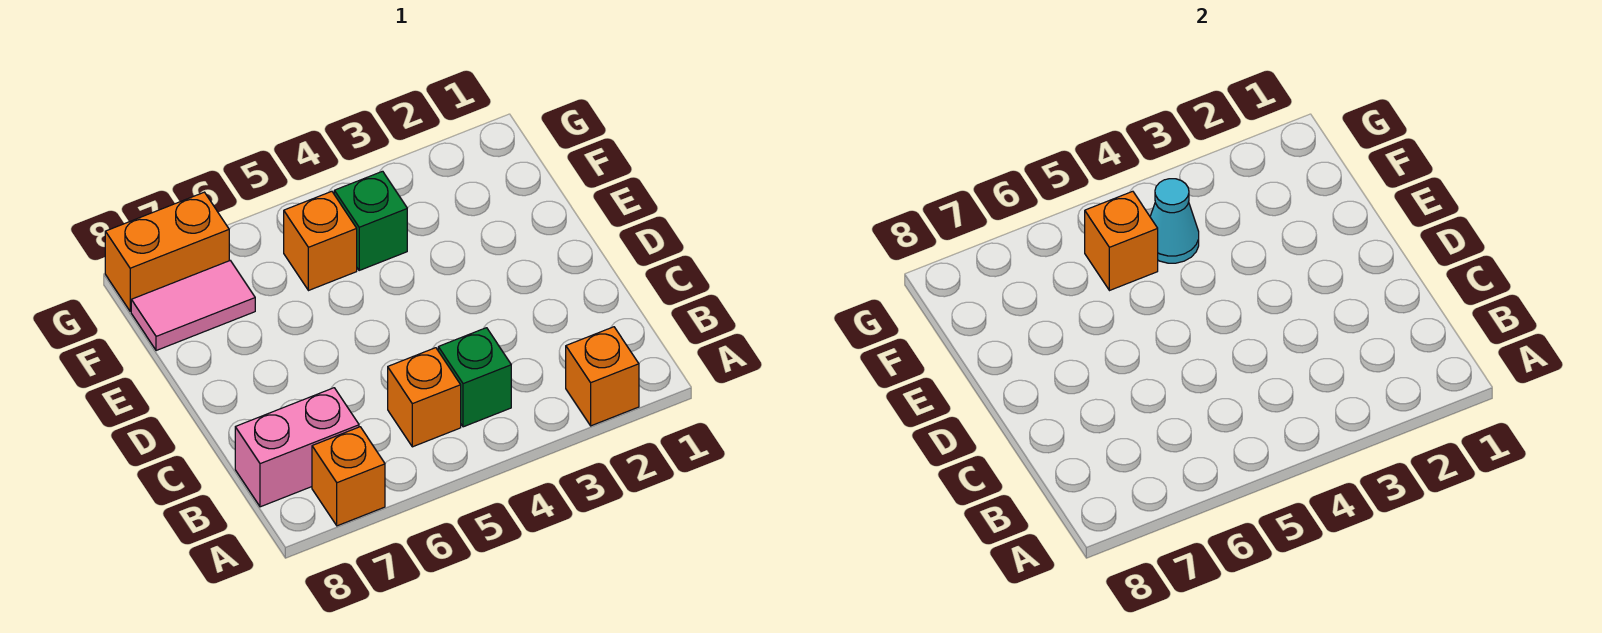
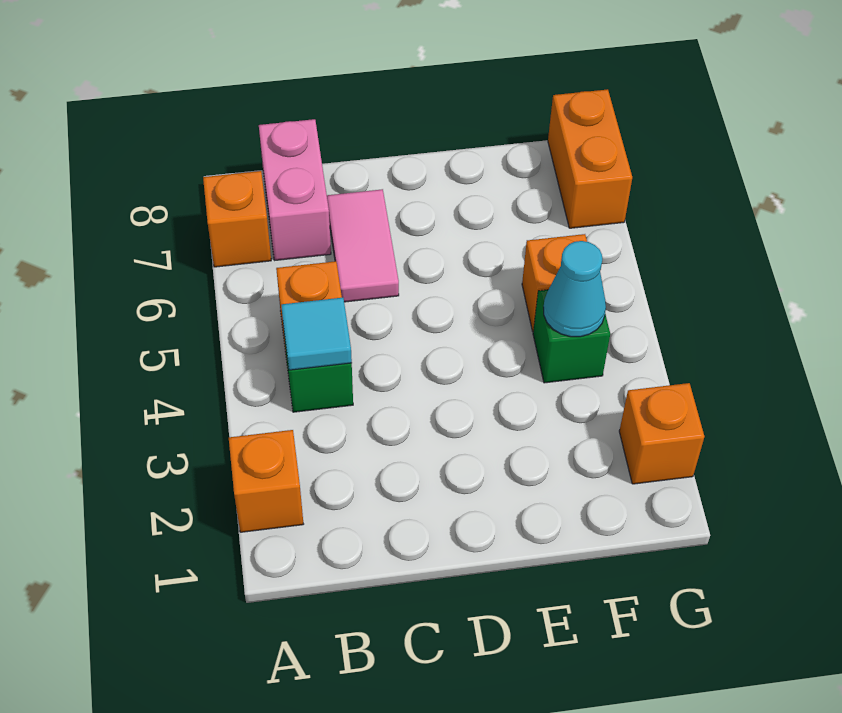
none -> cyan tile B4 level 2
orange brick F5 level 2 -> orange brick G2 level 1
pink tile F7:F8 level 1 -> pink tile C6:C7 level 1

